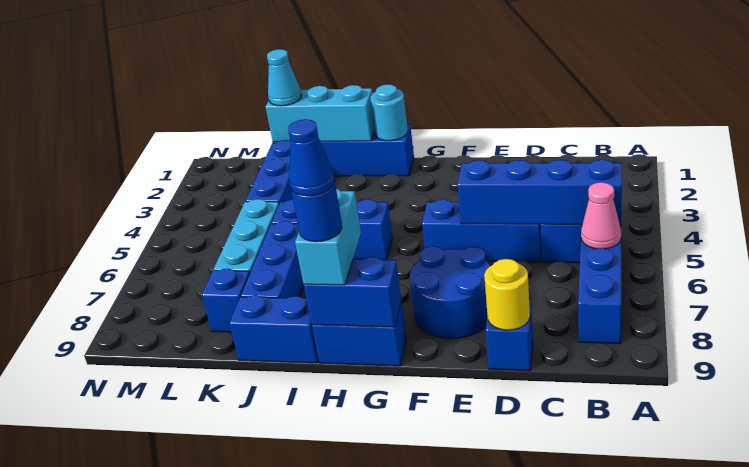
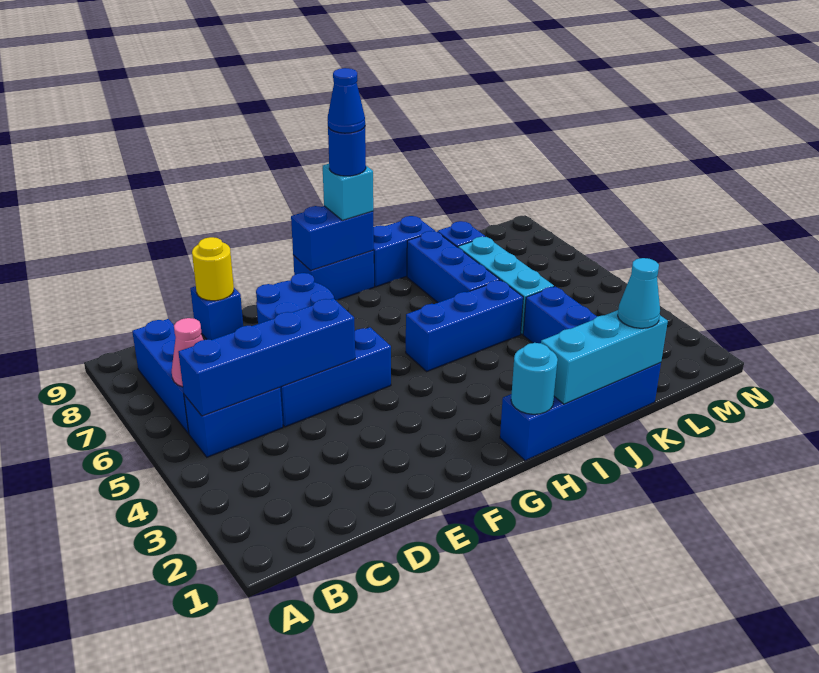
cyan brick H8:H9 level 3 -> cyan brick H9 level 3

